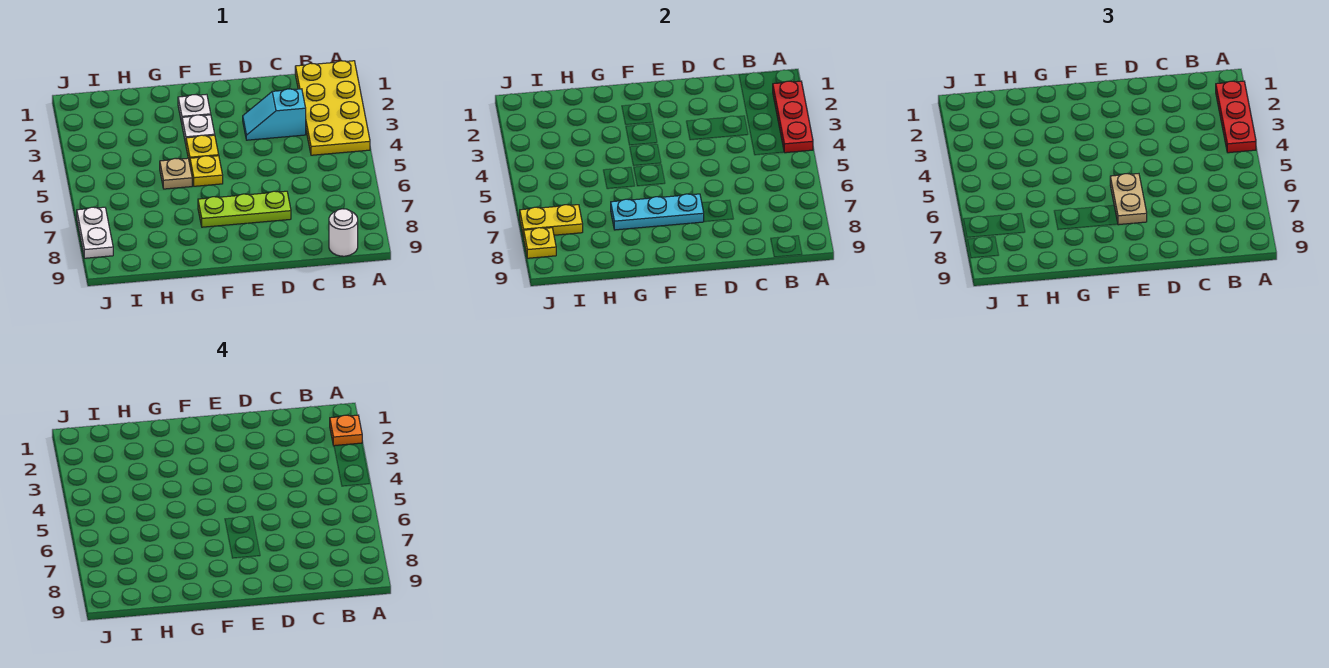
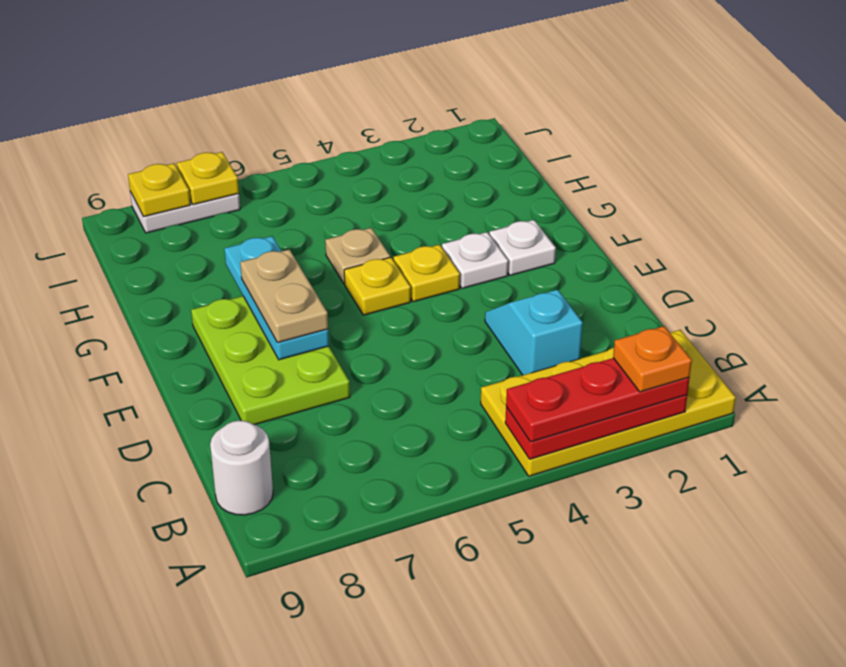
lime plate D7:F7 level 1 -> lime plate D7:F8 level 1
tan plate E6:E7 level 3 -> tan plate E7:F7 level 3
yellow plate I7:J7 level 2 -> yellow plate J7 level 2

